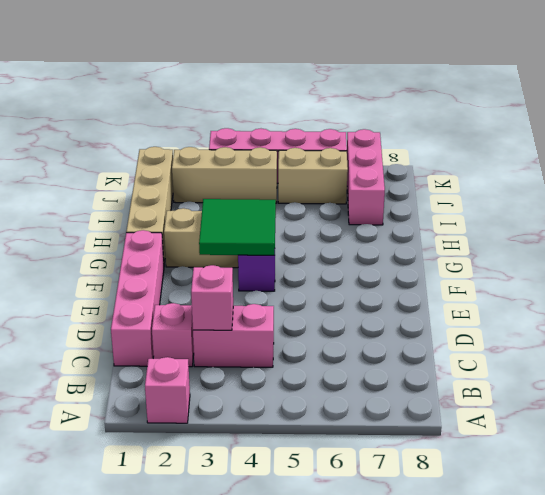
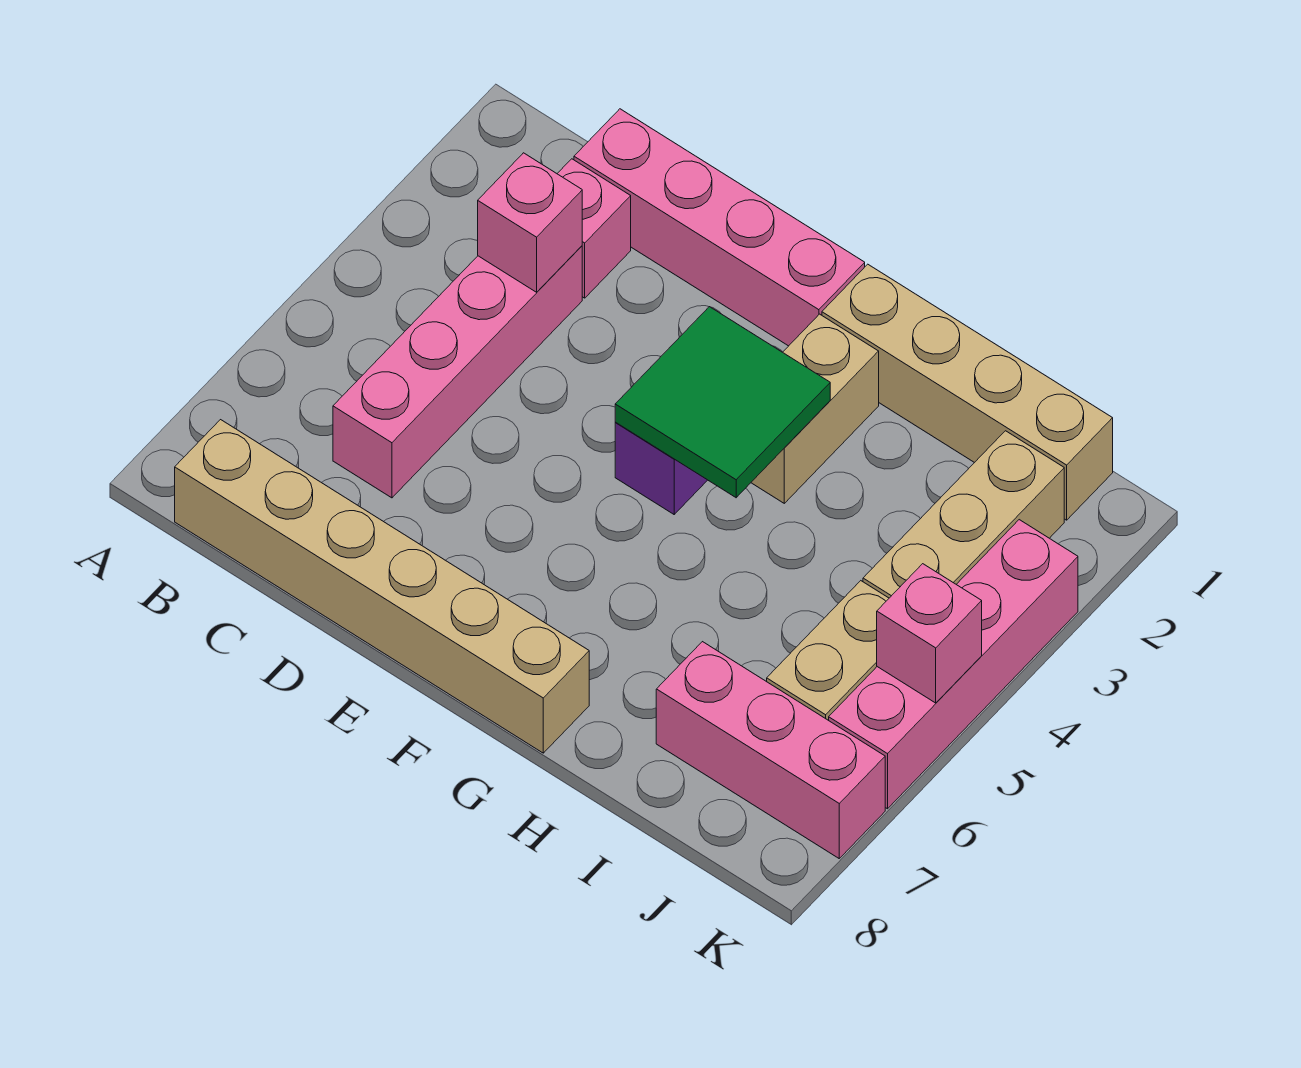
pink brick A2 level 1 -> pink brick K5 level 2
none -> tan brick B8:G8 level 1
pink brick C3:C4 level 1 -> pink brick C3:C6 level 1

